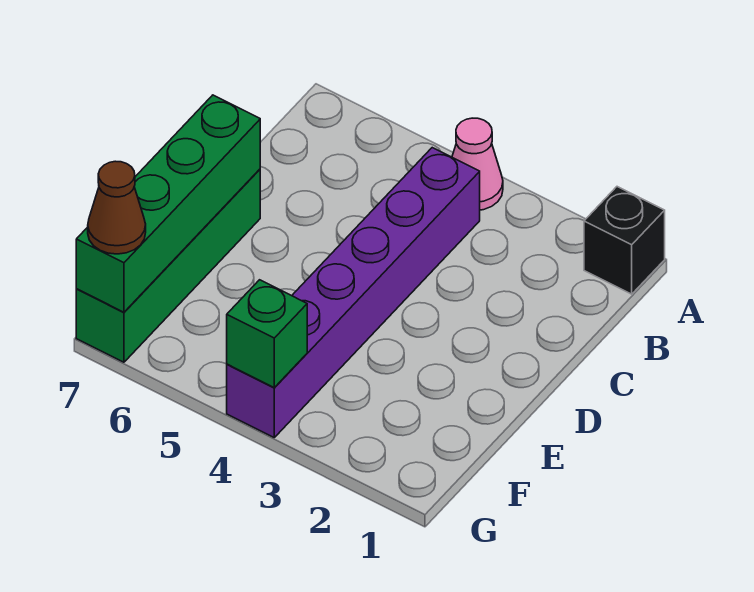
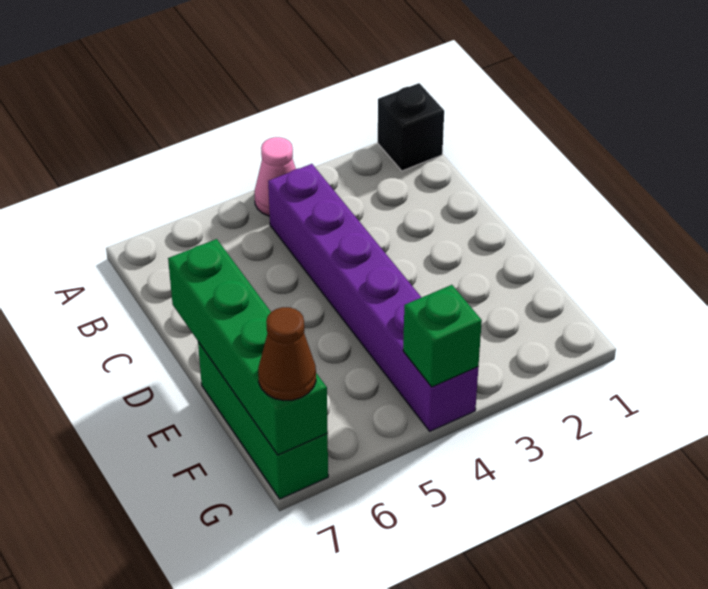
green brick D7:G7 level 1 -> green brick E7:G7 level 1

